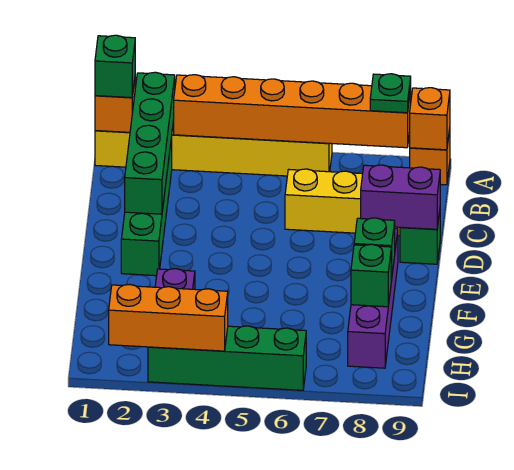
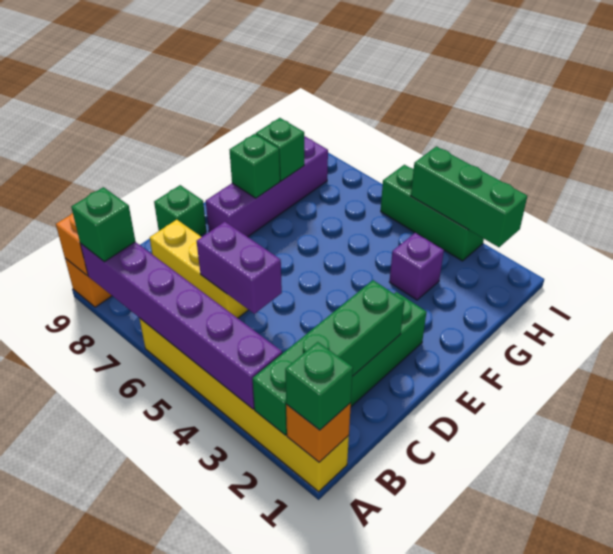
orange brick A3:A8 level 2 -> purple brick A3:A8 level 2
green plate A8 level 3 -> green brick A8 level 3
purple brick D8:D9 level 2 -> purple brick C5:C6 level 2
orange brick I2:I4 level 2 -> green brick I2:I4 level 2
green brick I3:I6 level 1 -> green brick I3:I5 level 1

